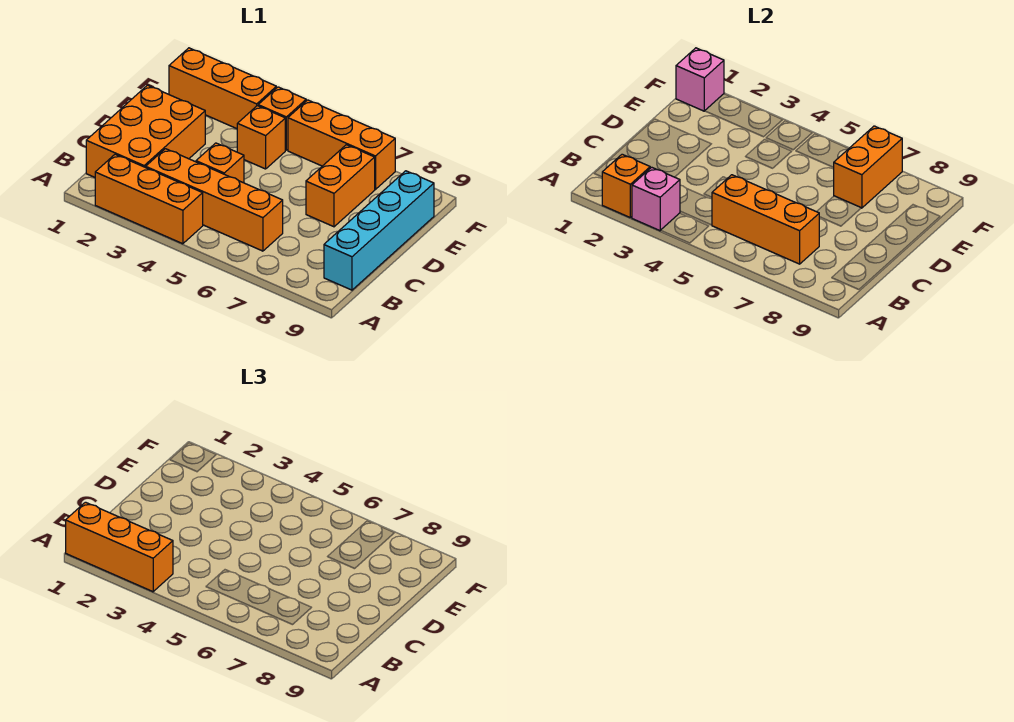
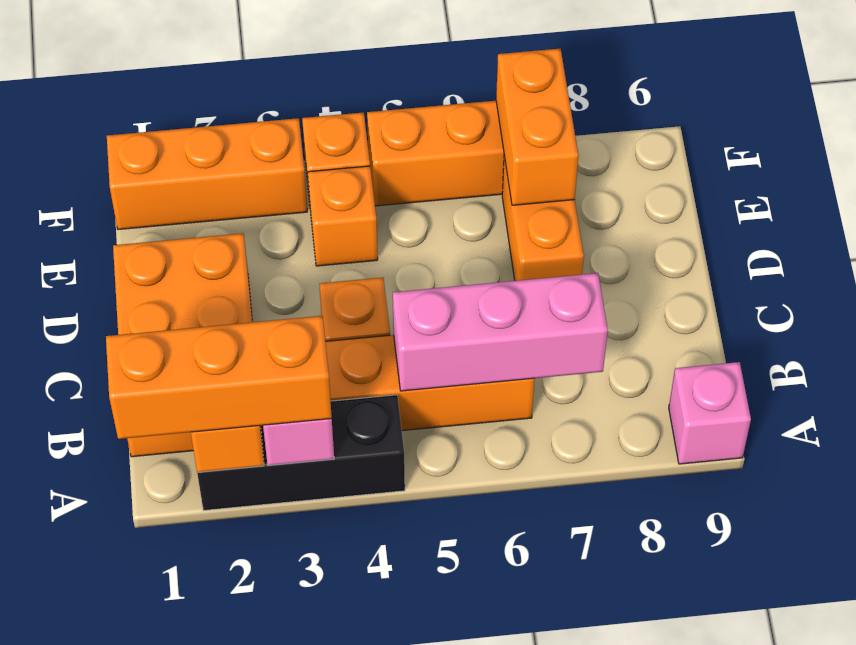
orange brick A2:A4 level 1 -> black brick A2:A4 level 1
orange brick B5:B7 level 2 -> pink brick B5:B7 level 2
cyan brick B9:E9 level 1 -> none
pink brick F1 level 2 -> pink brick A9 level 1

